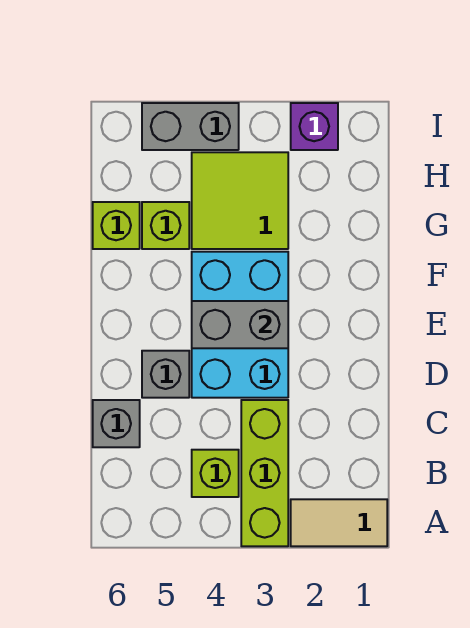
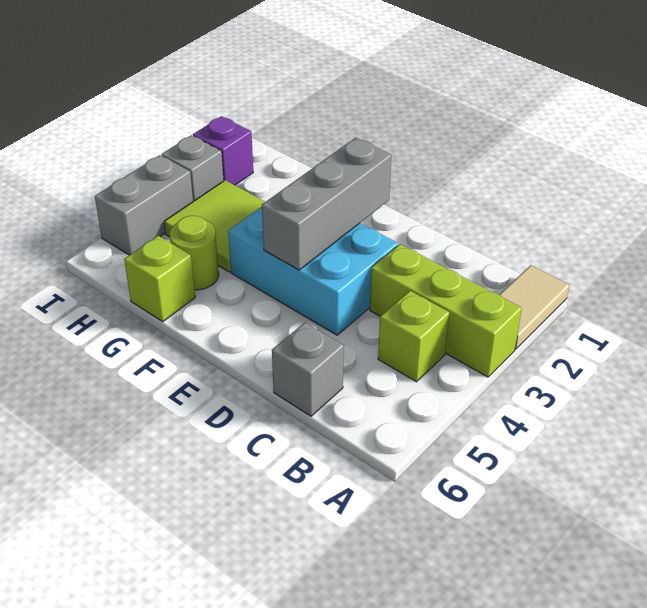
grey brick D5 level 1 -> grey brick I3 level 1
grey brick E3:E4 level 2 -> grey brick E2:E4 level 2
lime brick G5 level 1 -> lime round brick G5 level 1

